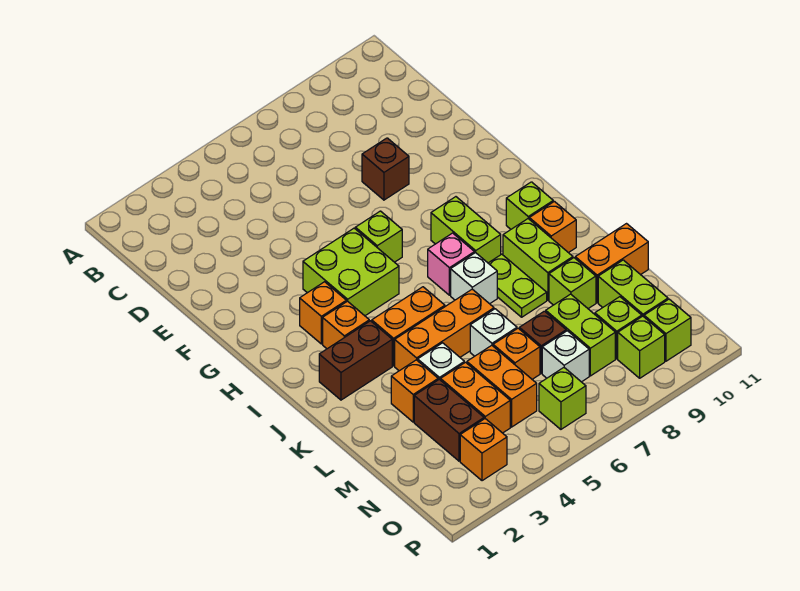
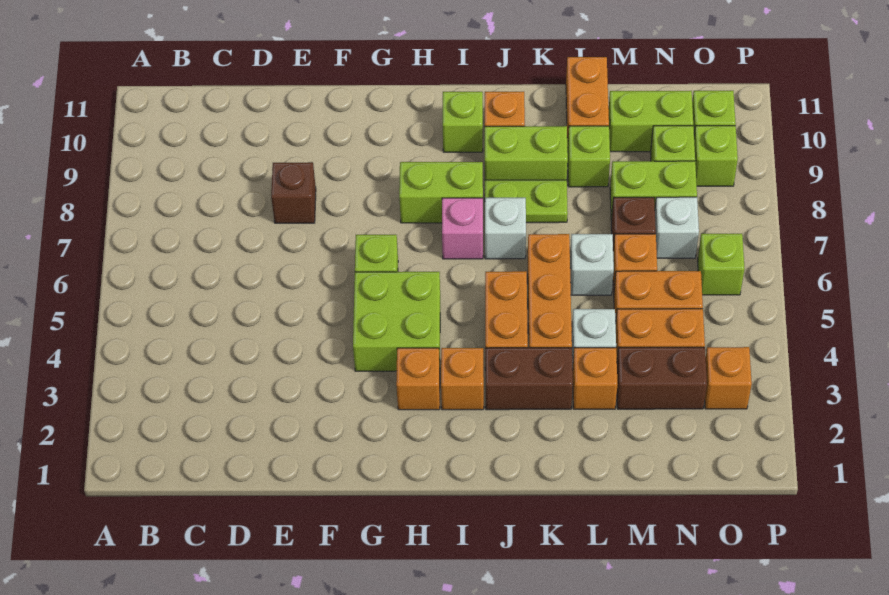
brown brick J2:J3 level 1 -> brown brick J3:K3 level 1

